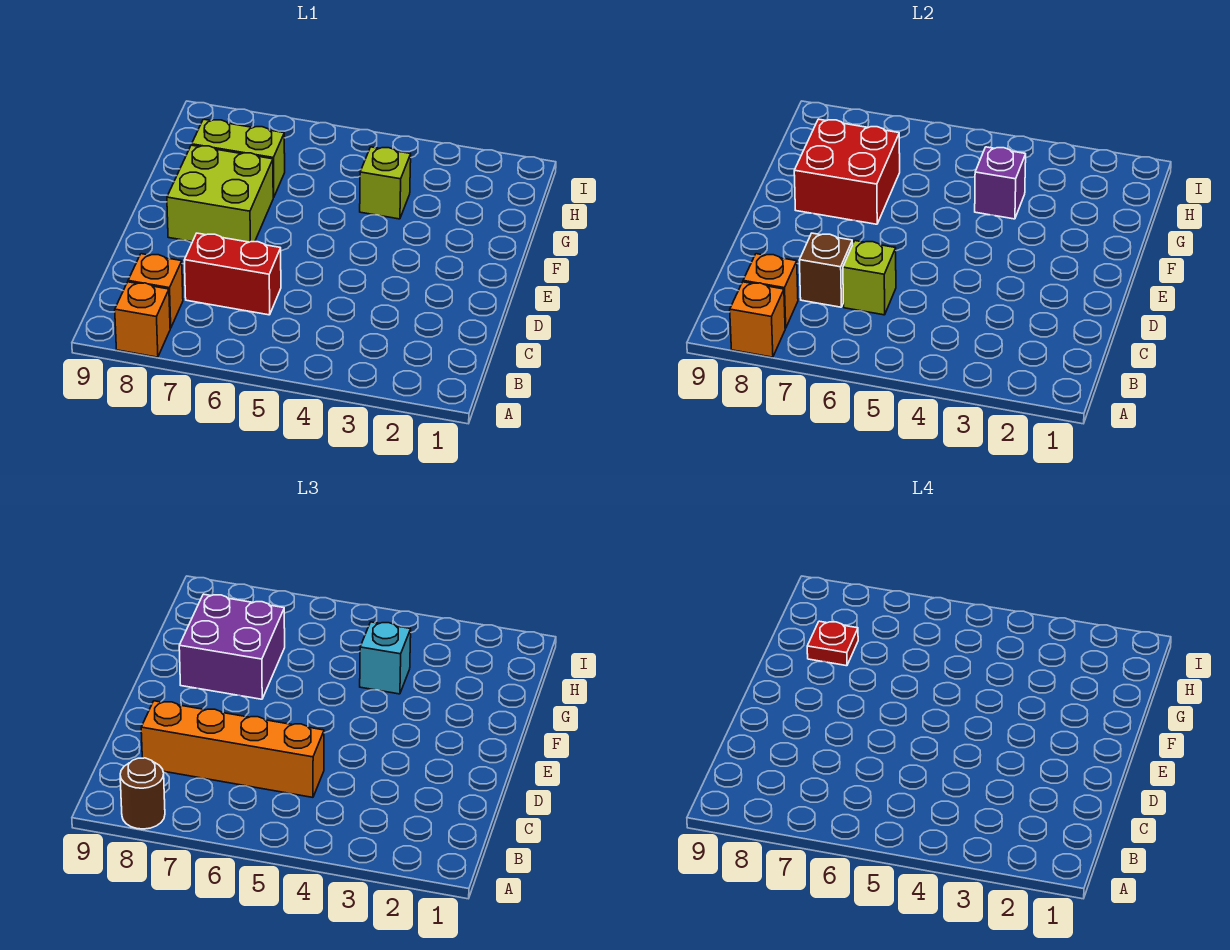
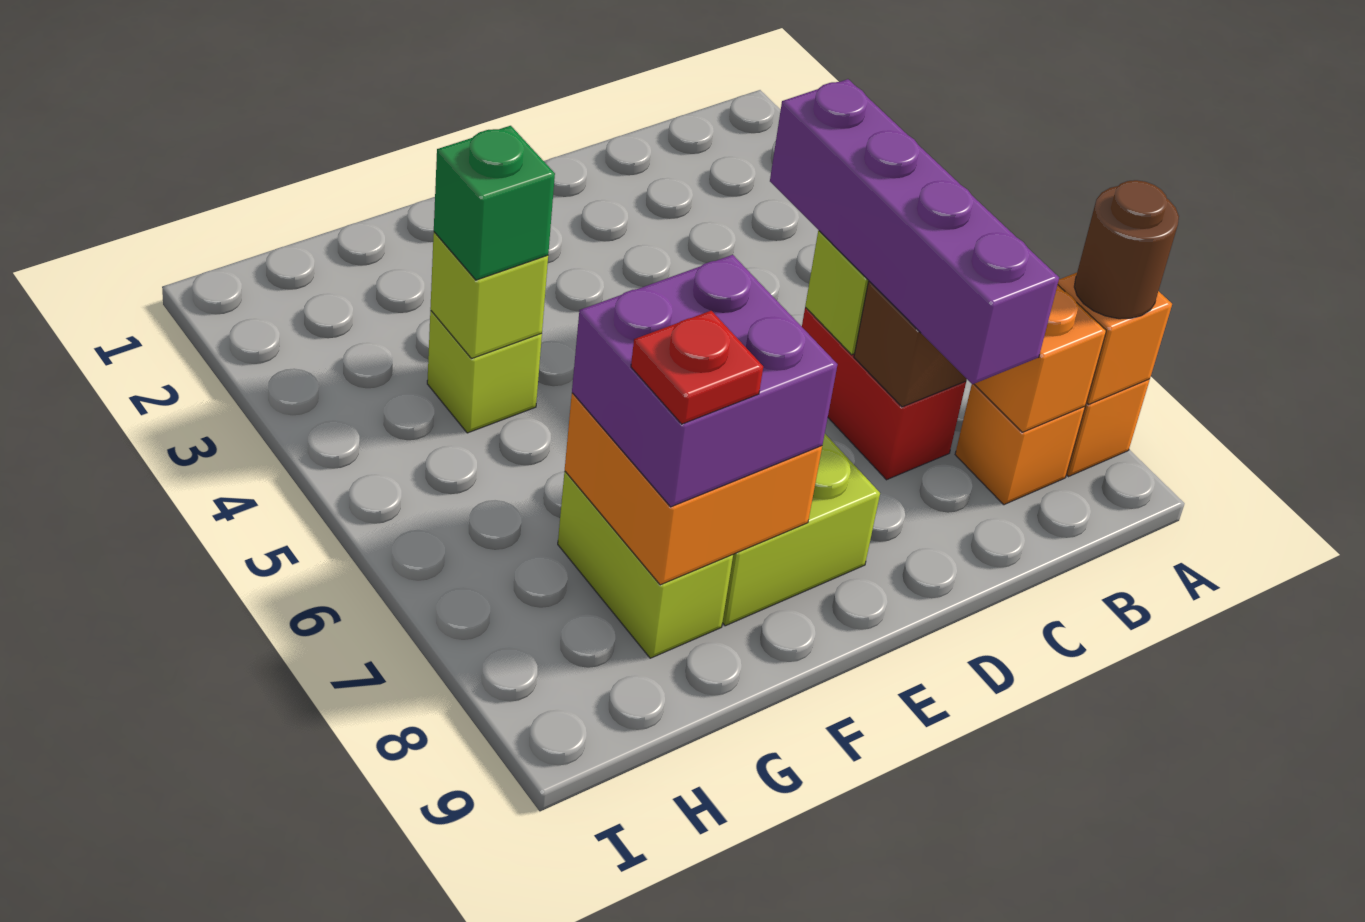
orange brick C5:C8 level 3 -> purple brick C5:C8 level 3
red brick F7:G8 level 2 -> orange brick F7:G8 level 2
purple brick G4 level 2 -> lime brick G4 level 2
cyan brick G4 level 3 -> green brick G4 level 3

